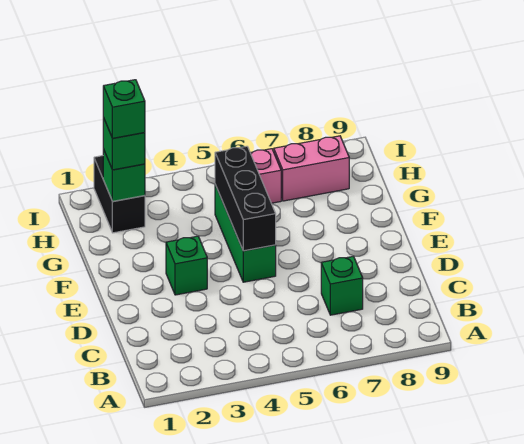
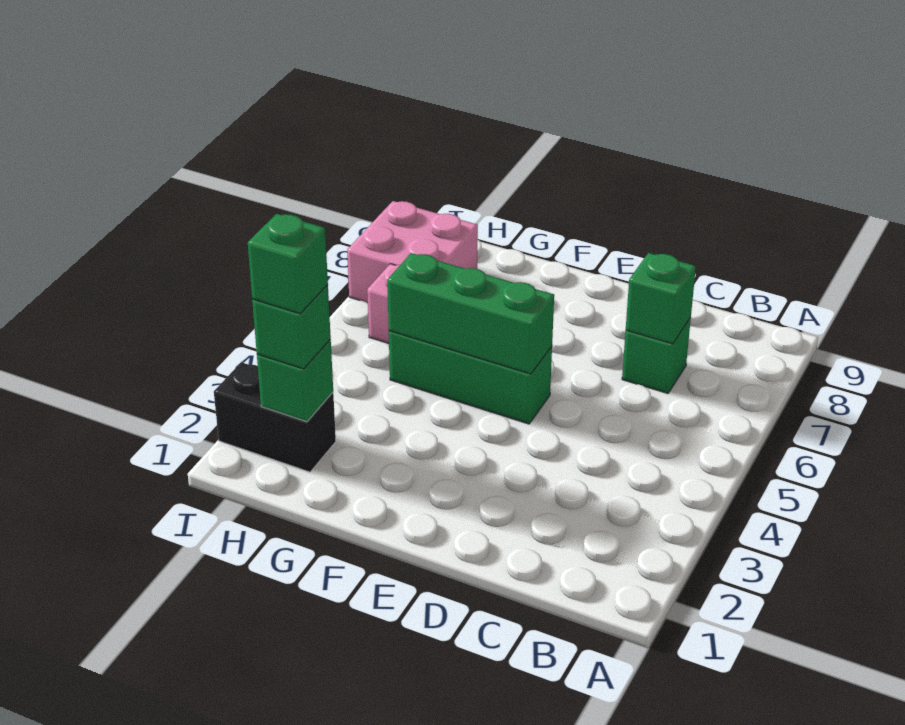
green brick E3 level 1 -> green brick C7 level 2
black brick E5:G5 level 2 -> green brick E5:G5 level 2
pink brick H7:H8 level 1 -> pink brick H7:I8 level 1

